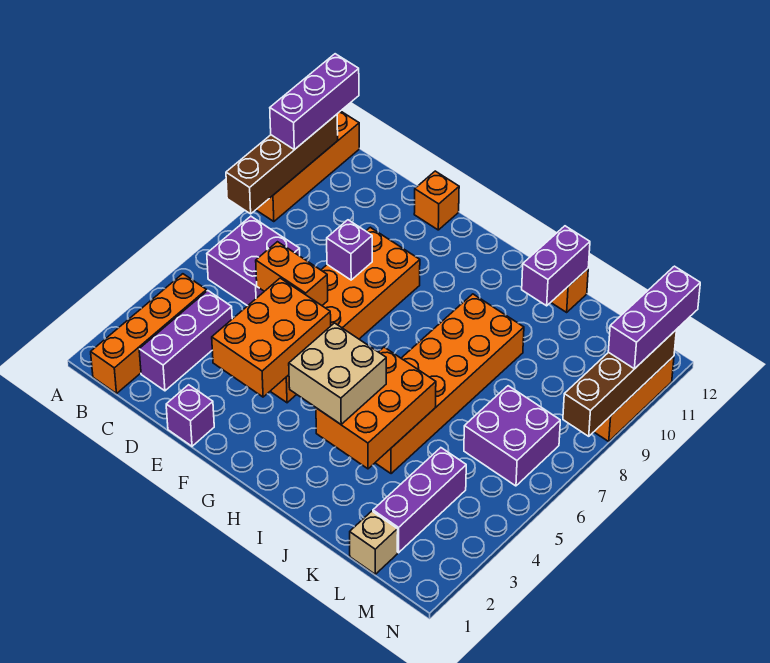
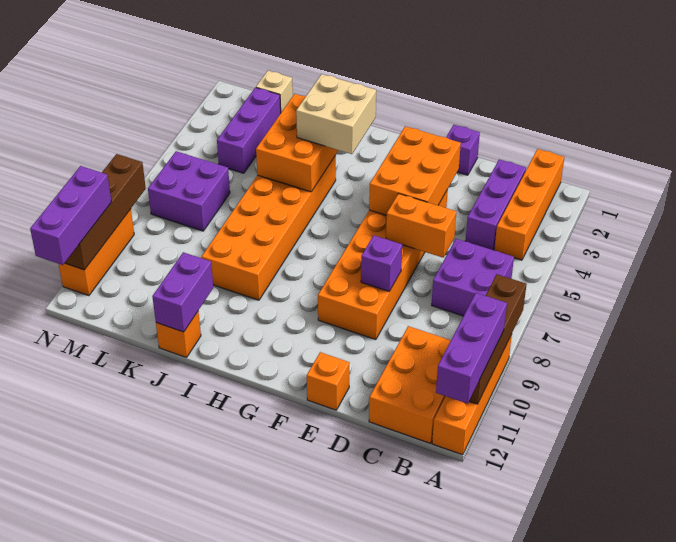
none -> orange brick B10:C12 level 1

